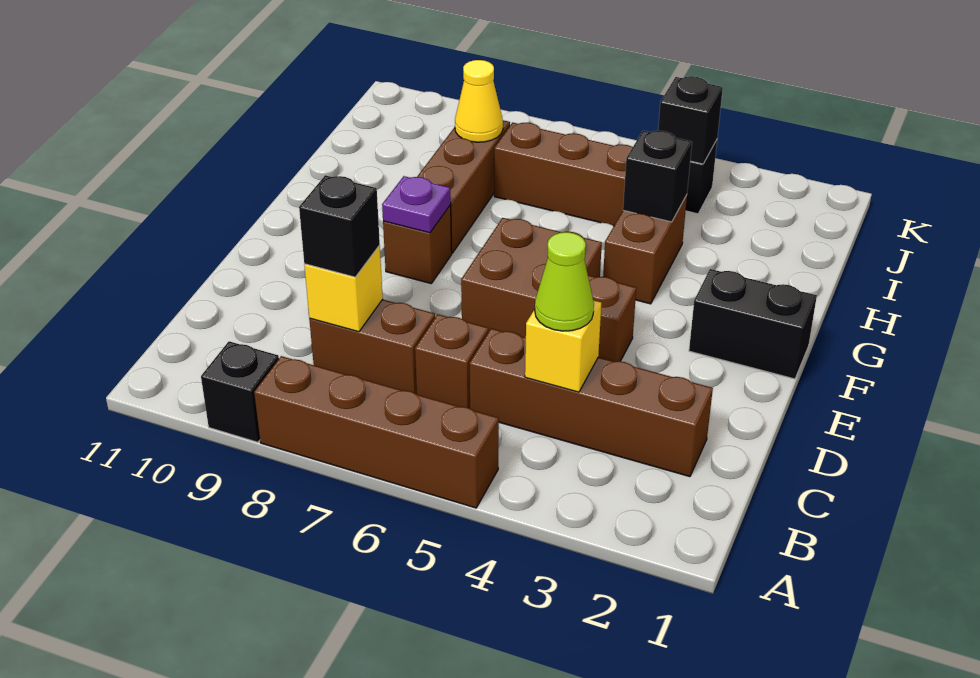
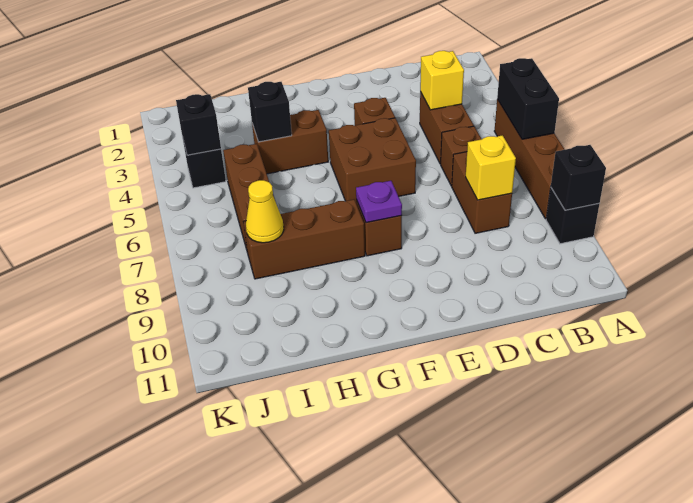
brown brick C2:C5 level 1 -> brown brick C4:C5 level 1
lime cone C4 level 3 -> none
black brick C8 level 3 -> black brick A9 level 2
black brick F1:F2 level 1 -> black brick A5:A6 level 2

